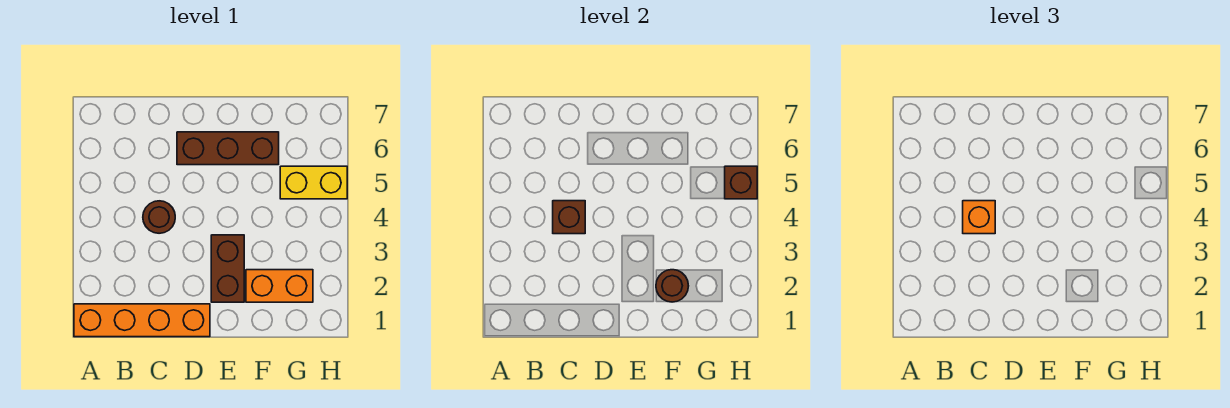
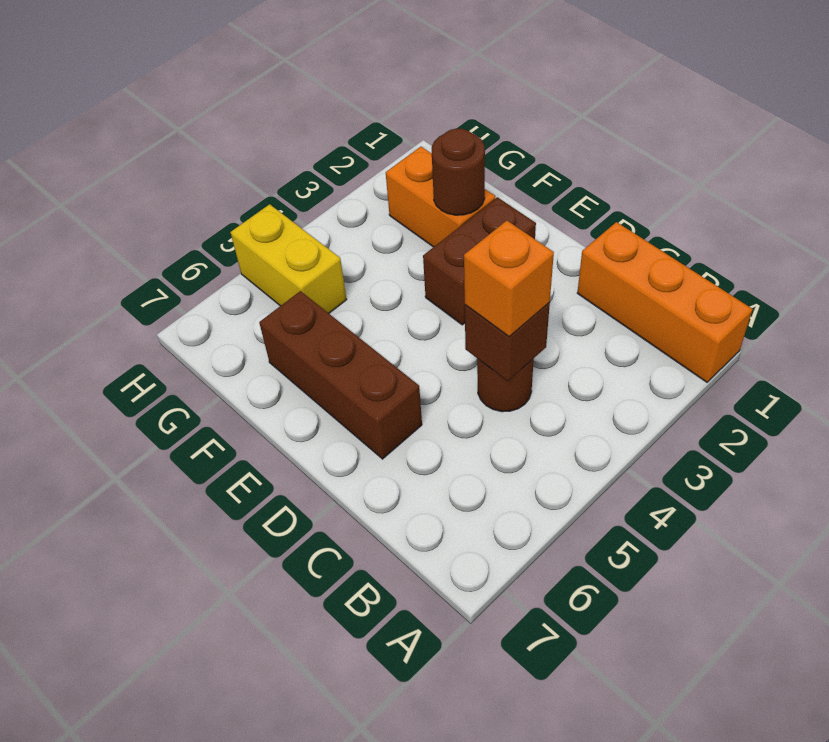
orange brick A1:D1 level 1 -> orange brick A1:C1 level 1
brown brick H5 level 2 -> none

